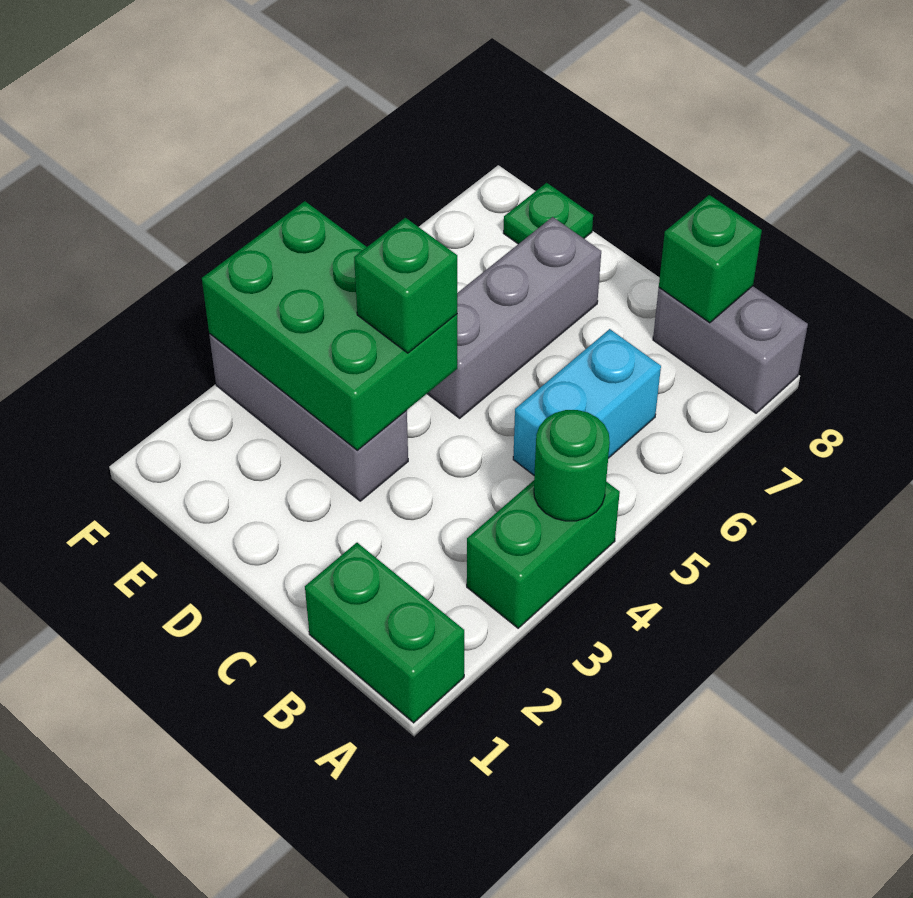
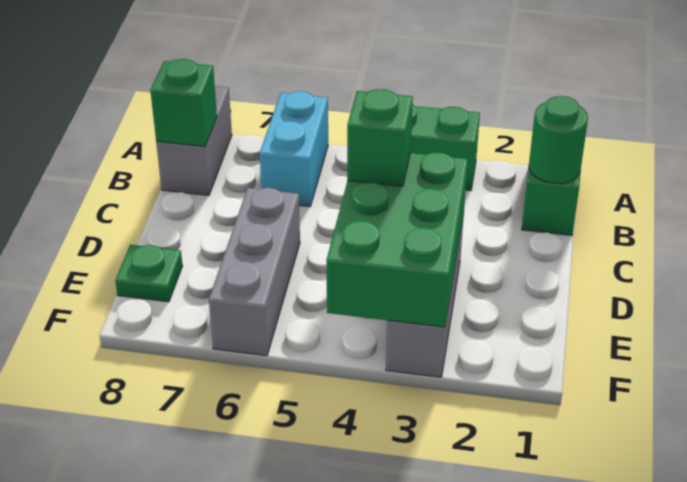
green round brick A4 level 2 -> green round brick B1 level 2
cyan brick B5:B6 level 1 -> cyan brick A6:B6 level 1
grey brick D5:D7 level 1 -> grey brick D6:F6 level 1

